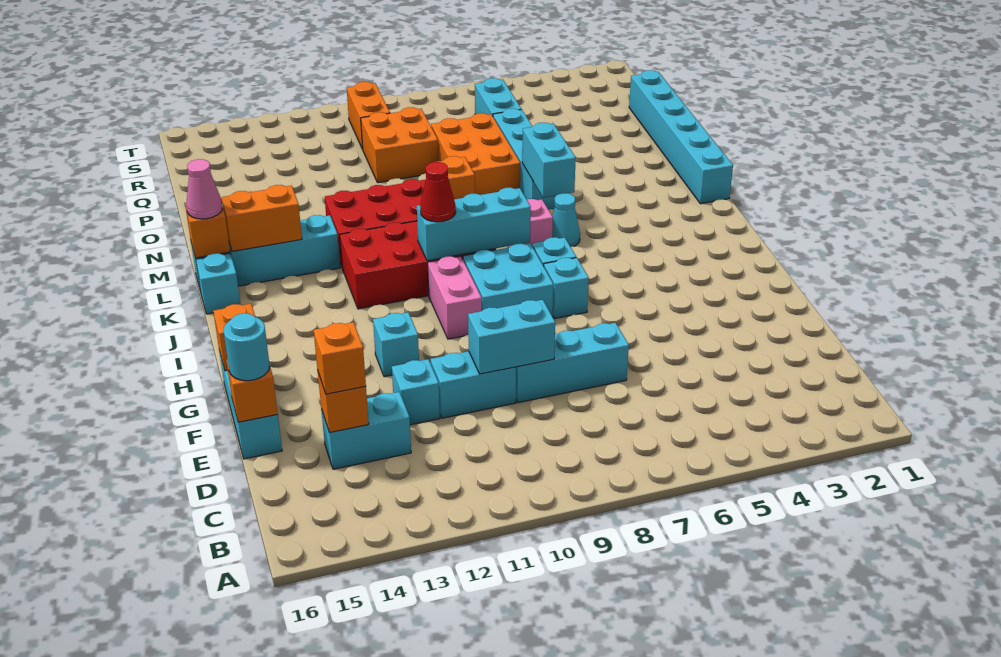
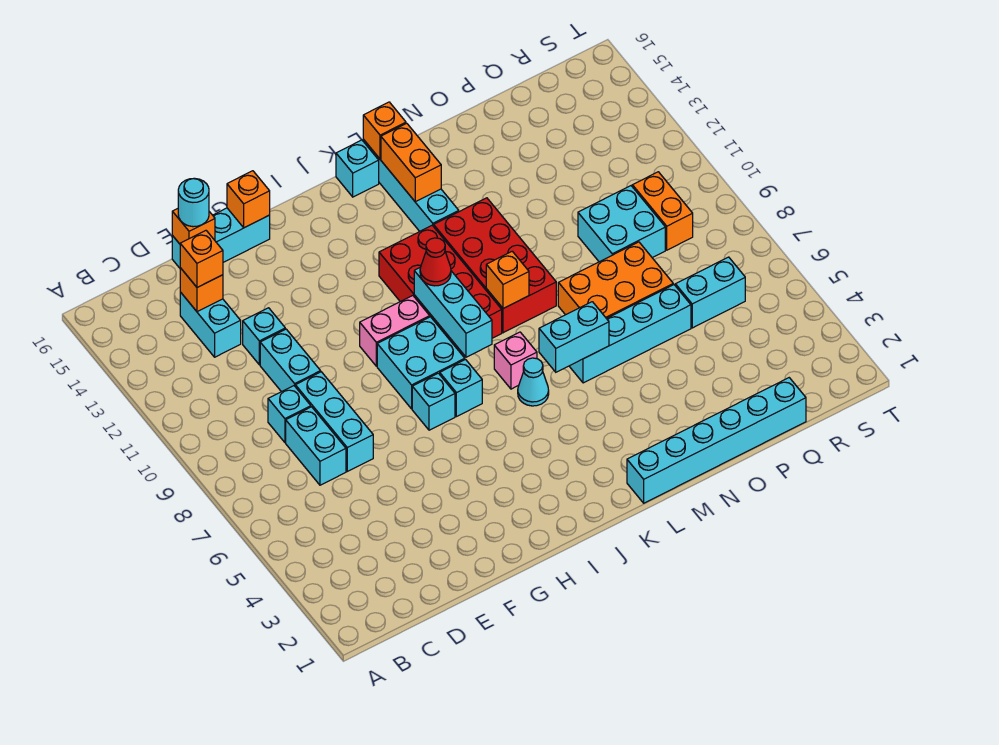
cyan brick E9:E10 level 2 -> cyan brick D7:D8 level 1
cyan brick G12 level 1 -> cyan brick D9 level 1
pink cone L16 level 3 -> none
orange brick P9:Q10 level 1 -> cyan brick P9:Q10 level 1
orange brick R10:S10 level 1 -> orange brick R9:R10 level 1

